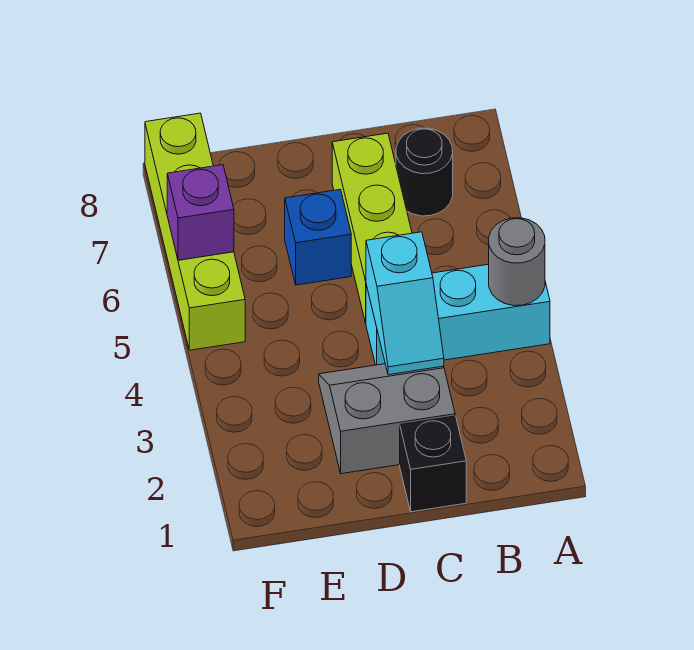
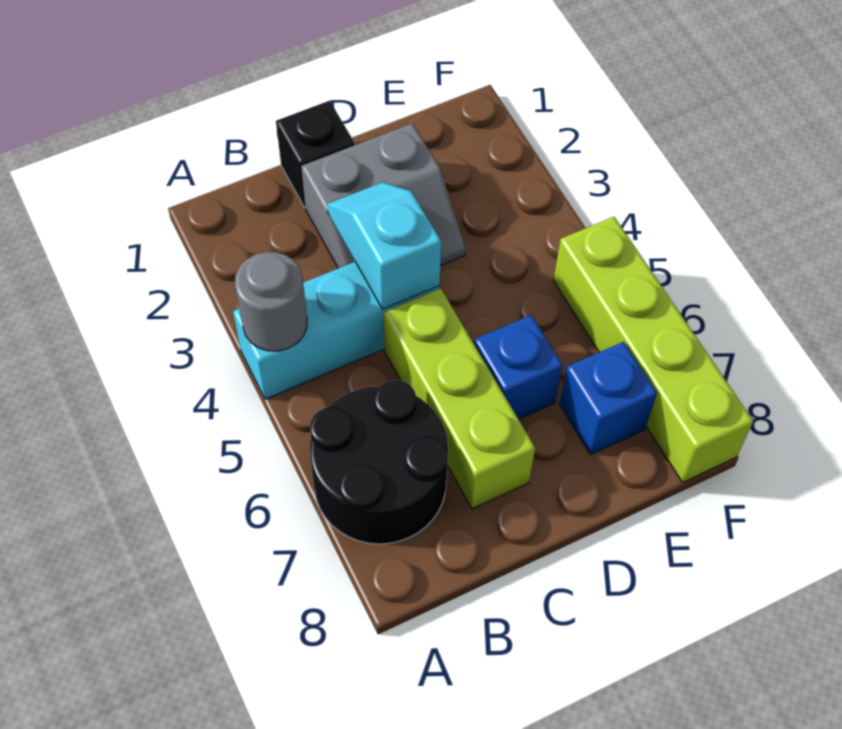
black round brick B7 level 1 -> black round brick A6:B7 level 1
none -> blue brick E7 level 1
purple brick F6 level 2 -> none

